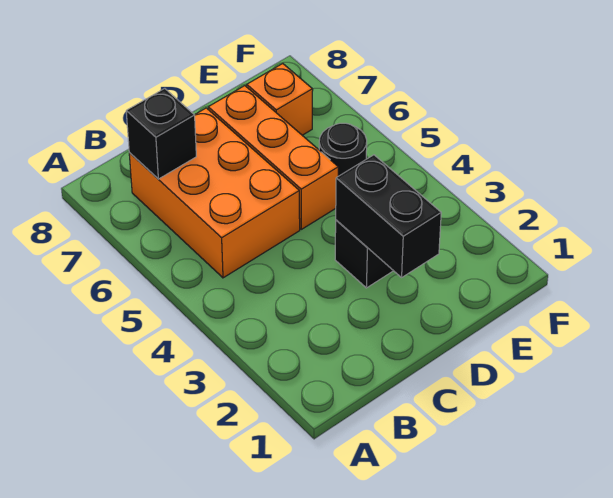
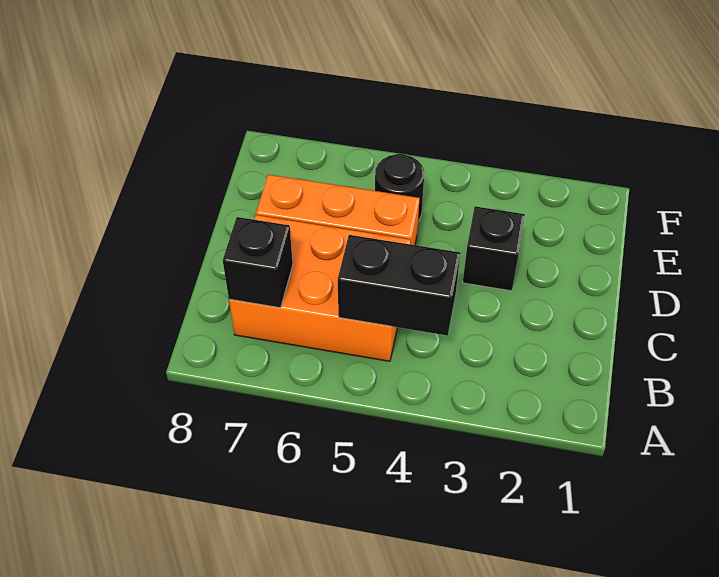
black brick D2:D3 level 2 -> black brick B4:B5 level 2
orange brick E7 level 1 -> none

